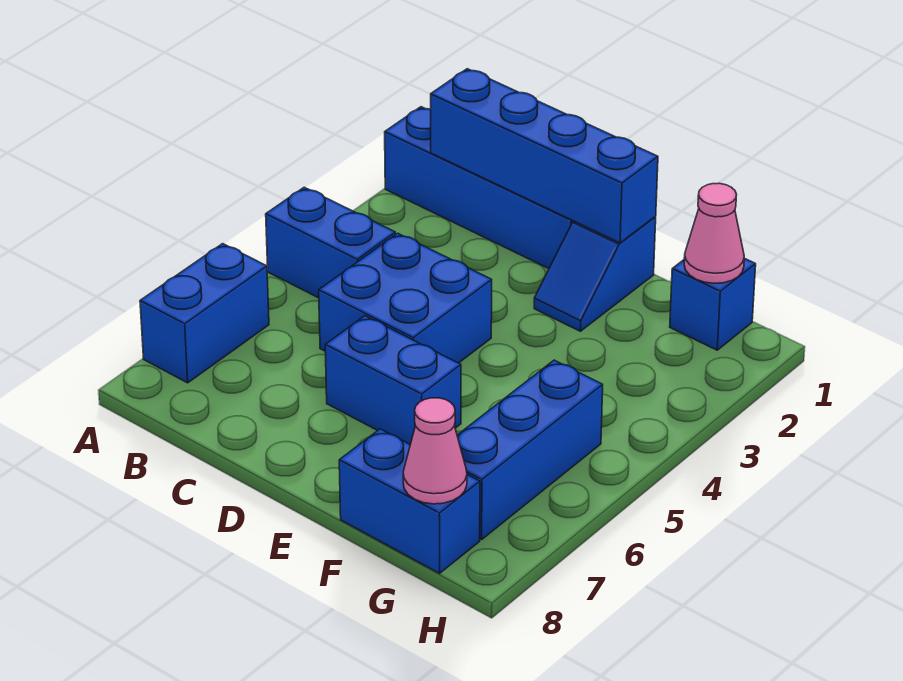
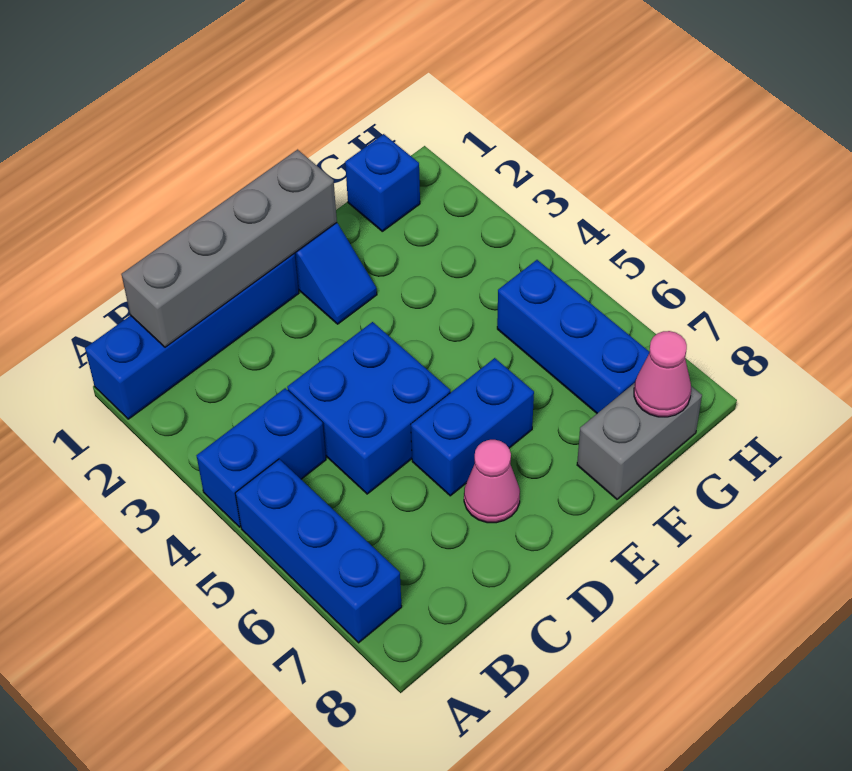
blue brick A6:A7 level 1 -> blue brick A5:A7 level 1
blue brick B1:E1 level 2 -> grey brick B1:E1 level 2
blue brick F8:G8 level 1 -> grey brick F8:G8 level 1
pink cone G1 level 2 -> pink cone D7 level 1

